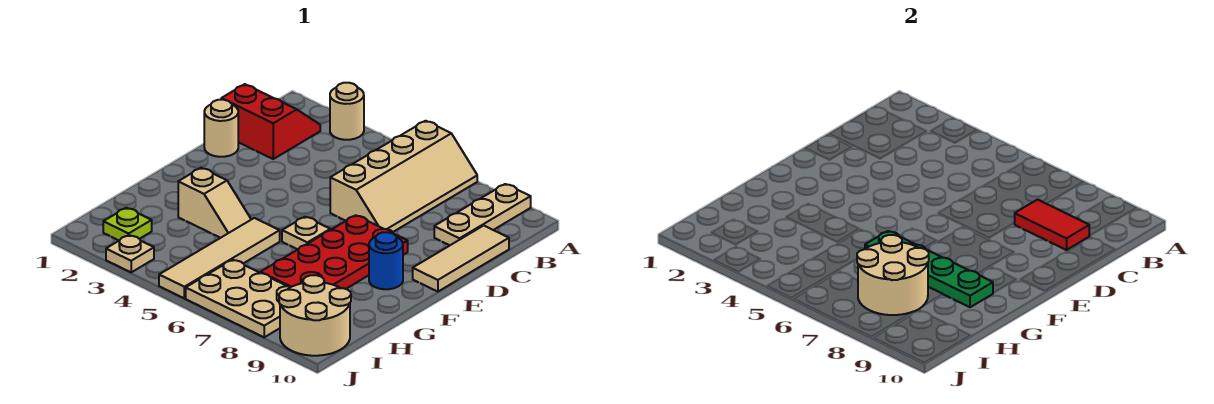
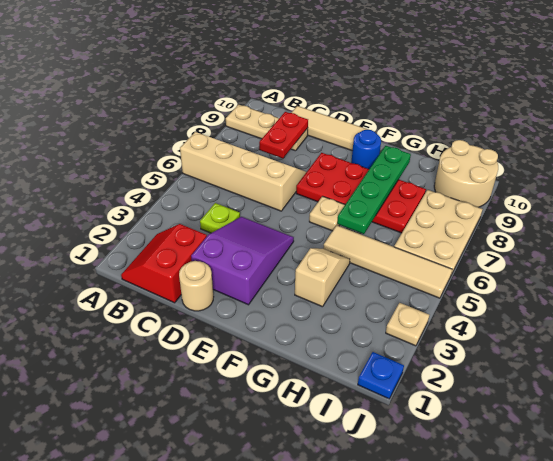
tan round brick A3 level 1 -> none
red tile C8:C9 level 2 -> red plate C8:C9 level 2
none -> purple slope D2:E4 level 1 top 2
tan round brick H7:I8 level 2 -> none
lime plate I2 level 1 -> lime plate C4 level 1
none -> blue plate J1 level 1

